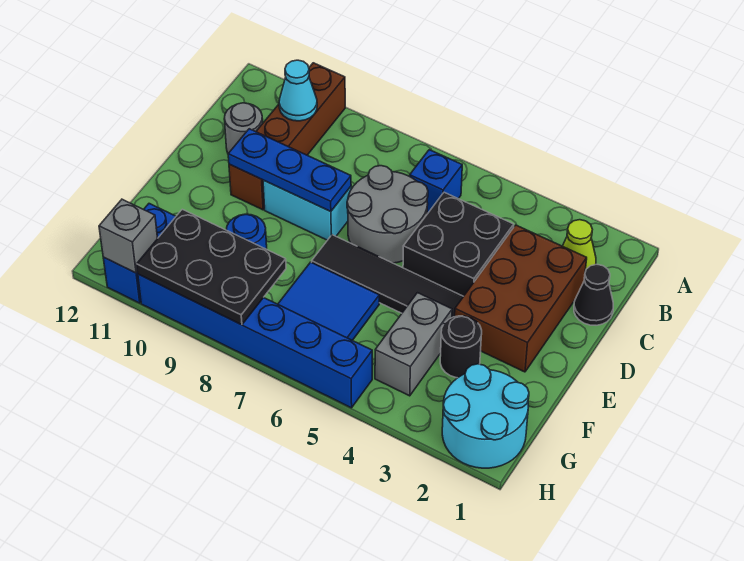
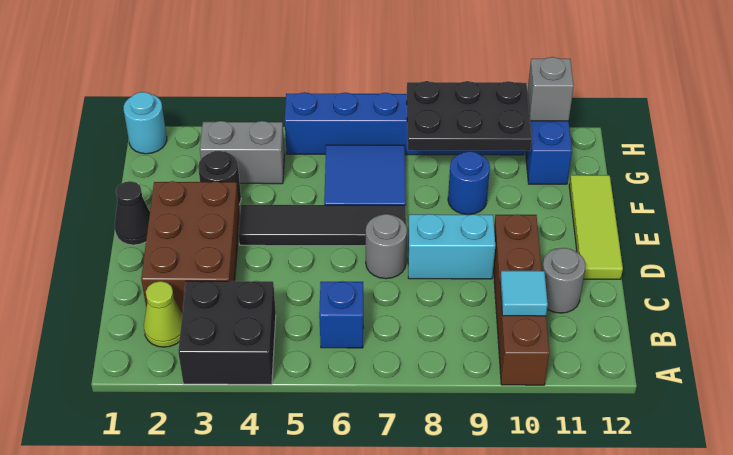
cyan cone B10 level 2 -> cyan tile B10 level 2
black cone C1 level 1 -> black cone E1 level 1
black brick C4:D5 level 1 -> black brick A3:B4 level 1
grey round brick C6:D7 level 1 -> grey round brick D7 level 1
blue plate D8:D10 level 2 -> none
none -> lime tile D12:F12 level 1
grey brick F4:G4 level 1 -> grey brick G3:G4 level 1
cyan round brick G1:H2 level 1 -> cyan round brick H1 level 1

